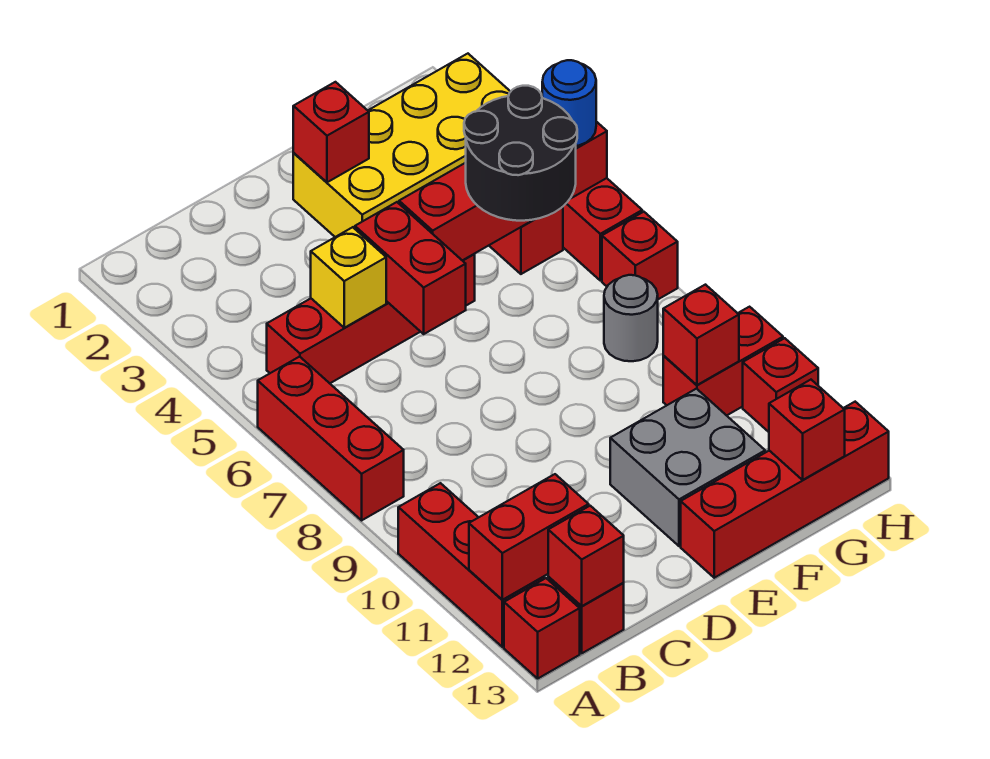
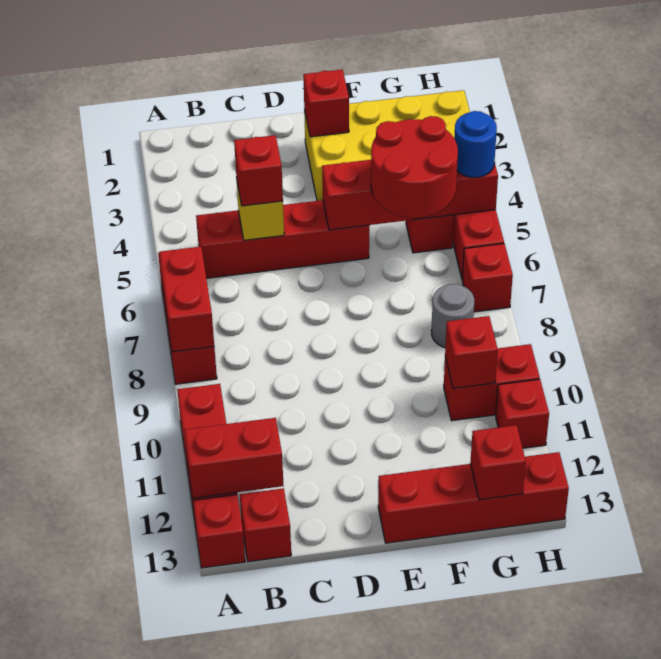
red brick B13 level 2 -> red brick C5 level 3
red brick D5:D6 level 2 -> red brick A7:A8 level 2
grey brick E11:F12 level 1 -> none
black round brick F5:G6 level 3 -> red round brick F5:G6 level 3

